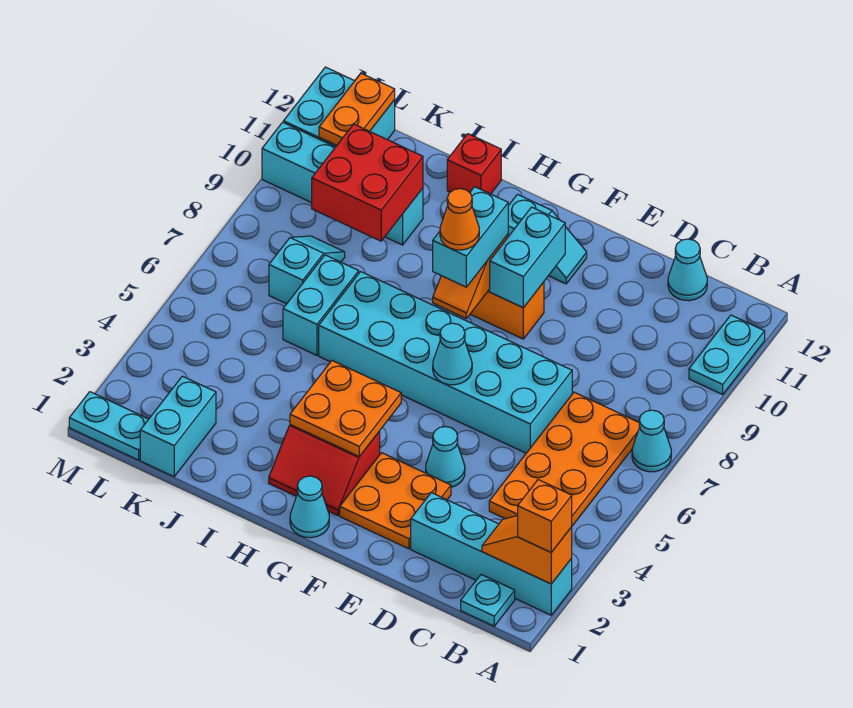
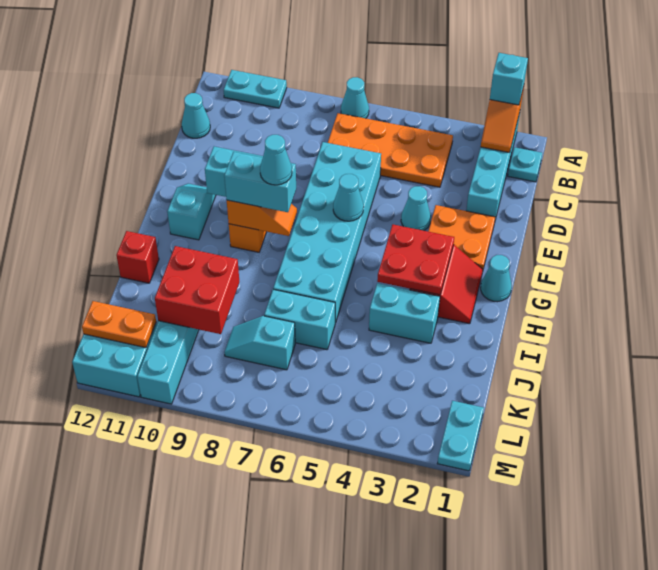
orange brick A2 level 3 -> cyan brick A2 level 3
orange plate G3:H4 level 2 -> red plate G3:H4 level 2
orange cone G8 level 4 -> cyan cone G8 level 4
cyan brick K1:K2 level 1 -> cyan brick I3:I4 level 1

